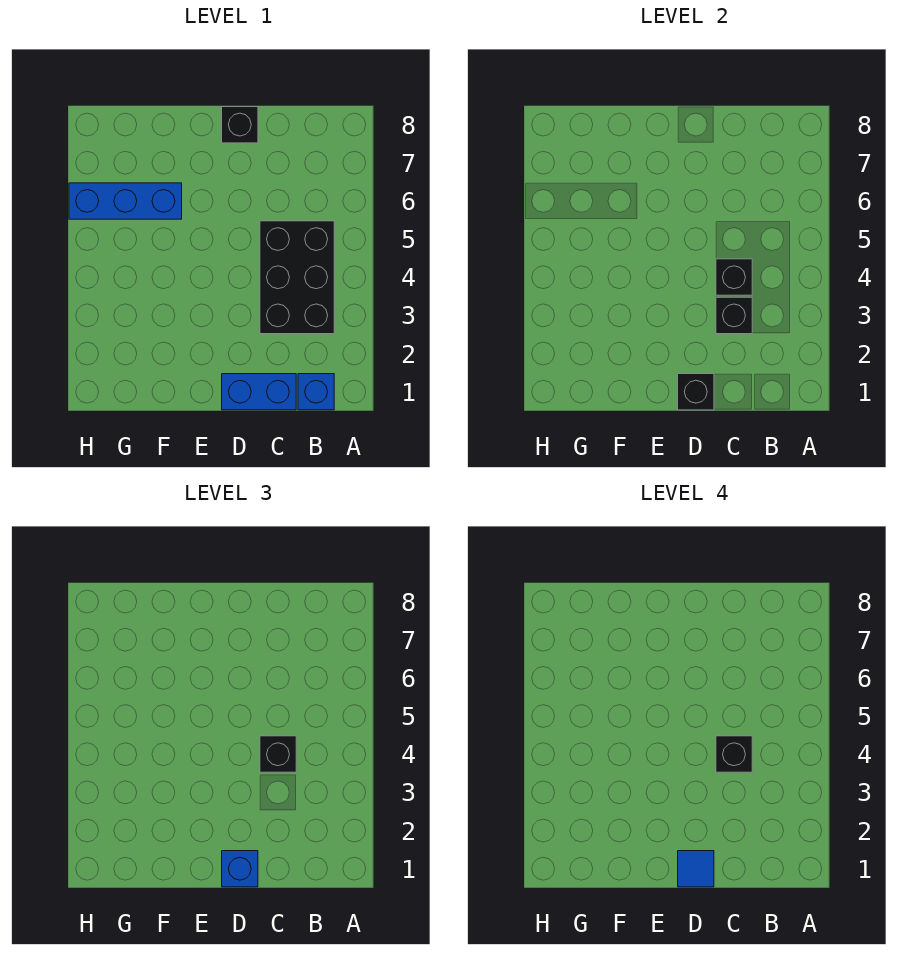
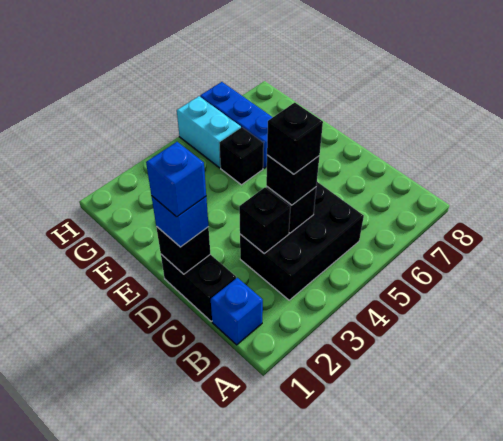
blue brick C1:D1 level 1 -> black brick C1:D1 level 1
blue tile D1 level 4 -> blue brick D1 level 4
black brick D8 level 1 -> black brick F5 level 1
none -> cyan brick G5:H5 level 1

